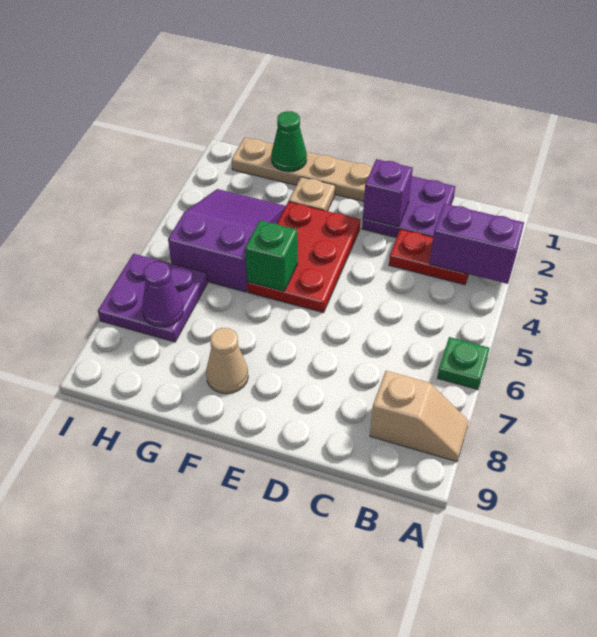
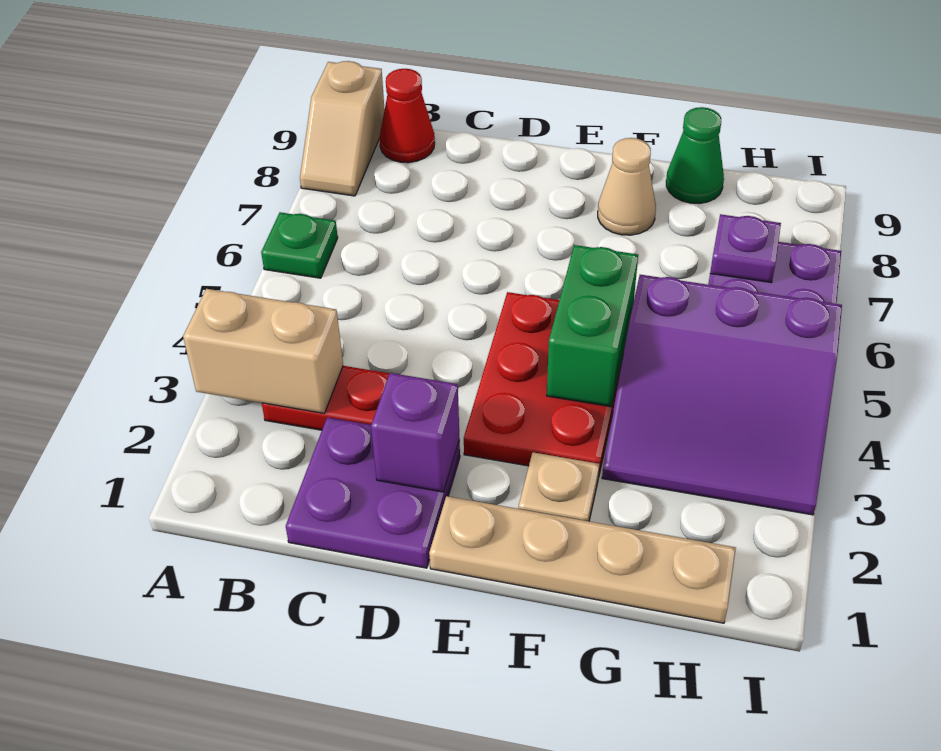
purple brick A3:B3 level 2 -> tan brick A3:B3 level 2
tan slope A8:B8 level 1 top B -> tan slope A8:A9 level 1 top 9
none -> red cone B9 level 1
green brick F5 level 2 -> green brick F4:F5 level 2
green cone G1 level 2 -> green cone G9 level 1
purple slope G3:H5 level 1 top 5 -> purple slope G3:I5 level 1 top 5
purple cone H7 level 2 -> purple plate H7 level 2

